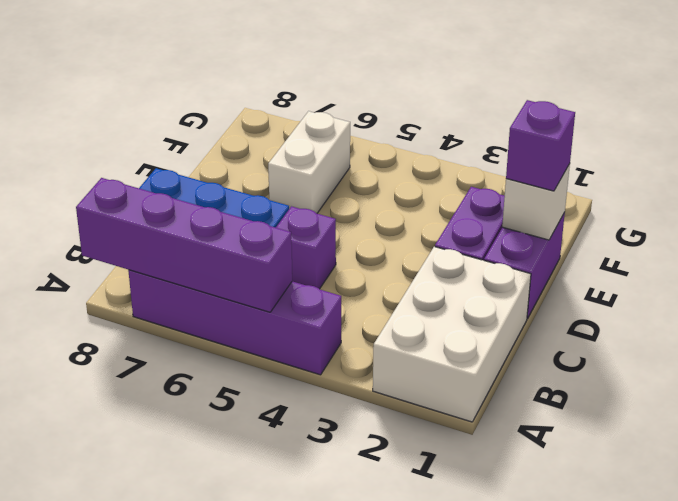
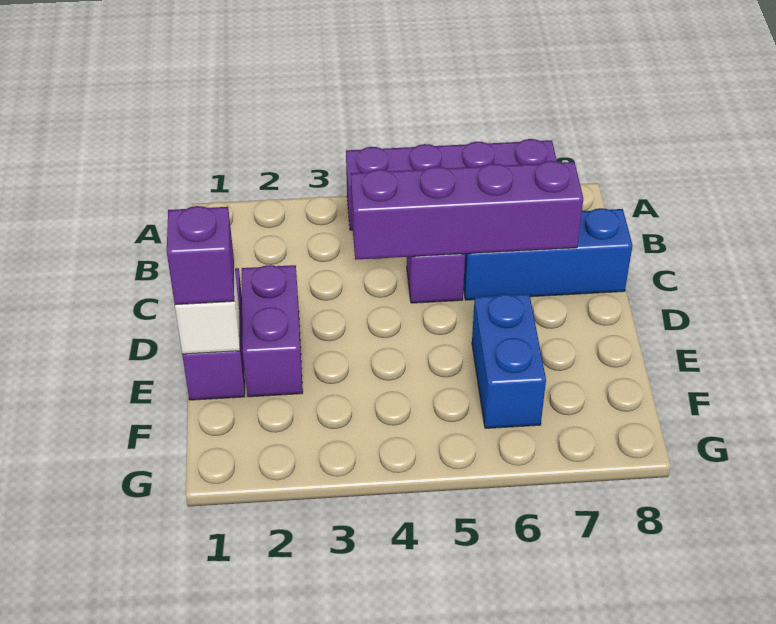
white brick A1:C2 level 1 -> none
purple brick A5:A8 level 2 -> purple brick C4:C7 level 2
white brick E6:F6 level 1 -> blue brick E6:F6 level 1

